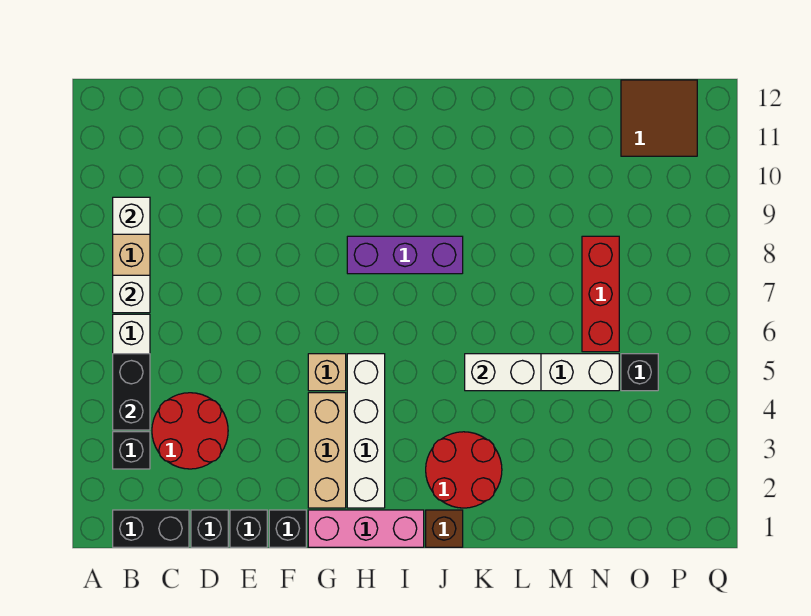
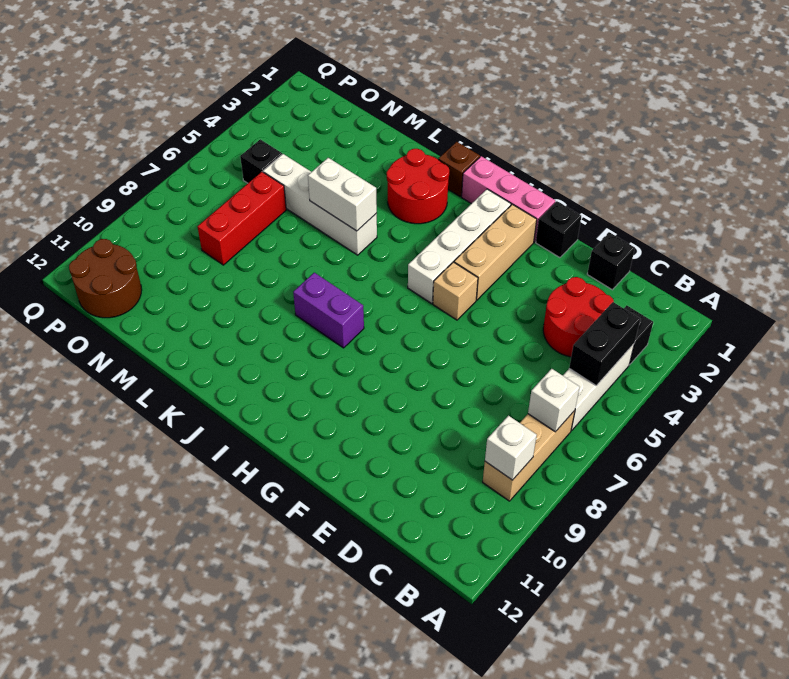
black brick B1:C1 level 1 -> none
black brick E1 level 1 -> none
purple brick H8:J8 level 1 -> purple brick I8:J8 level 1
brown tile O11:P12 level 1 -> brown round brick O11:P12 level 1

